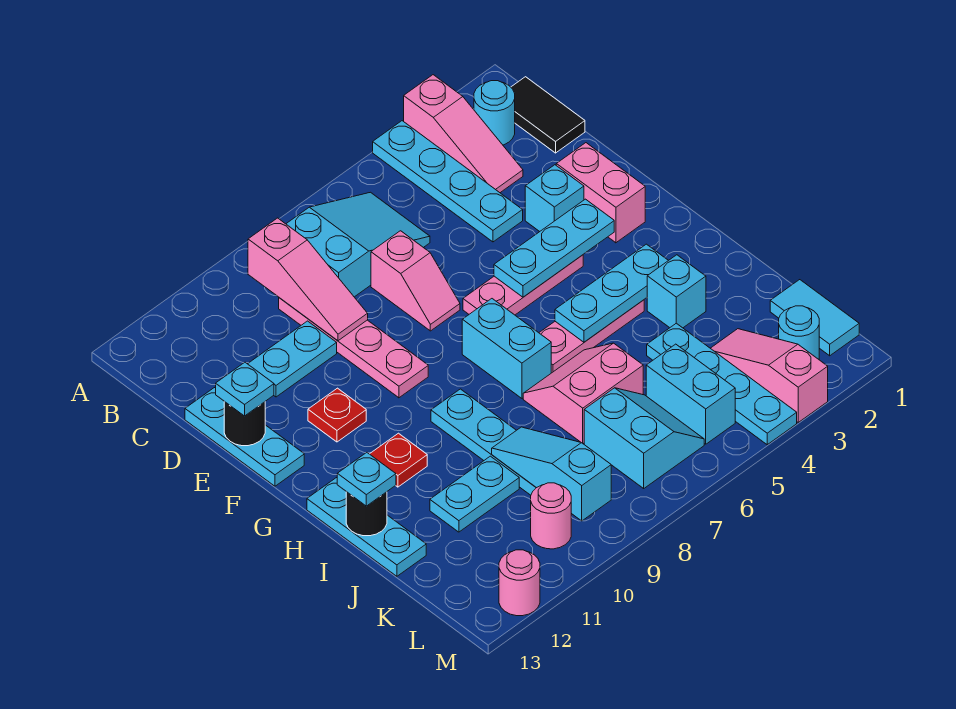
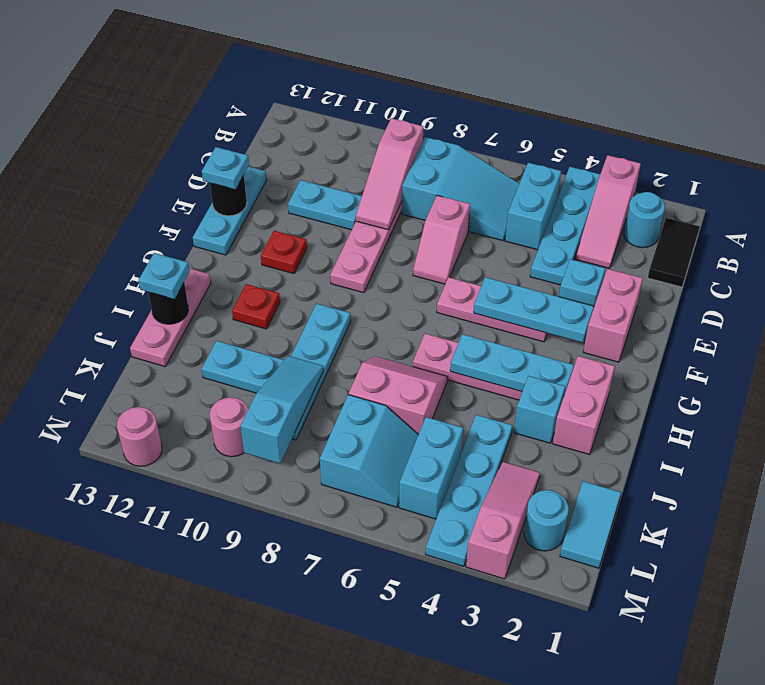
cyan brick G7:H7 level 1 -> cyan brick B5:C5 level 1
none -> pink brick H2:I2 level 1
cyan plate H13:J13 level 1 -> pink plate H13:J13 level 1

